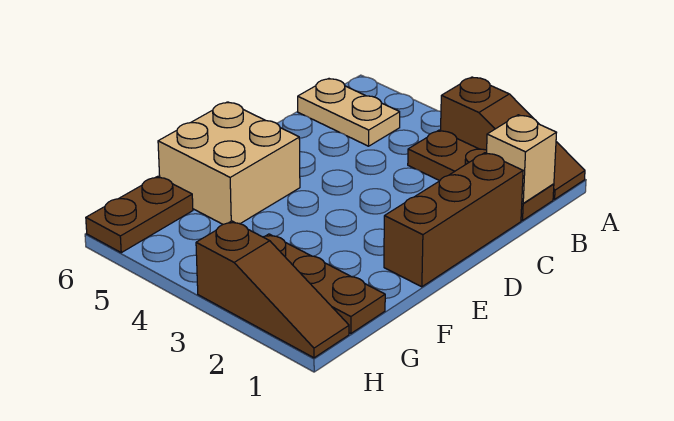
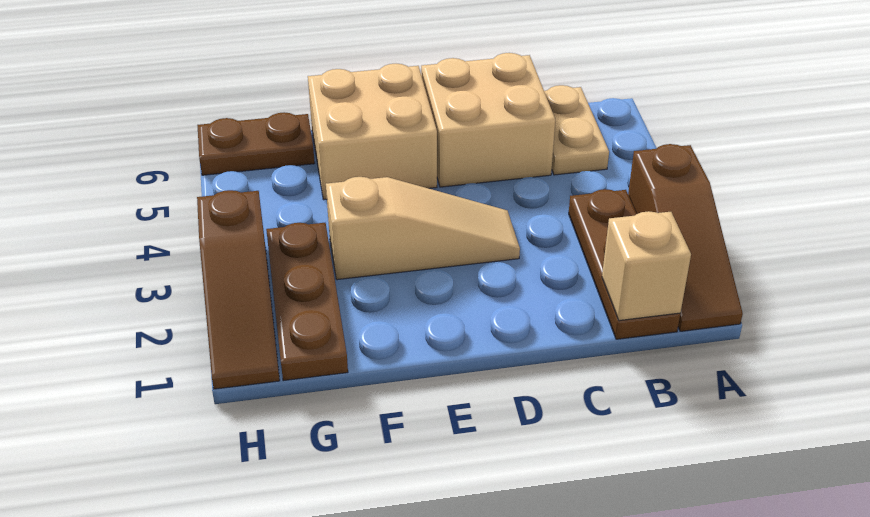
brown brick C1:E1 level 1 -> none
none -> tan brick C5:D6 level 1
none -> tan slope D3:F3 level 1 top F

